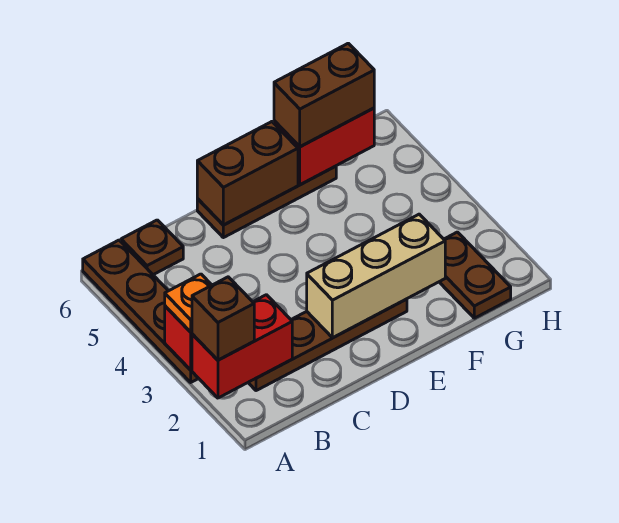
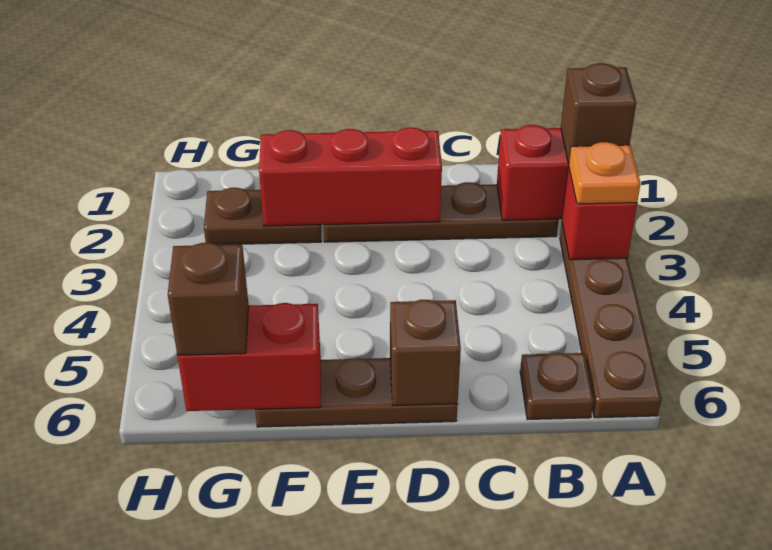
tan brick D2:F2 level 2 -> red brick D2:F2 level 2
brown brick D6:E6 level 2 -> brown brick D6 level 2
brown brick F6:G6 level 3 -> brown brick G6 level 3
brown plate G1:G2 level 1 -> brown plate F2:G2 level 1

